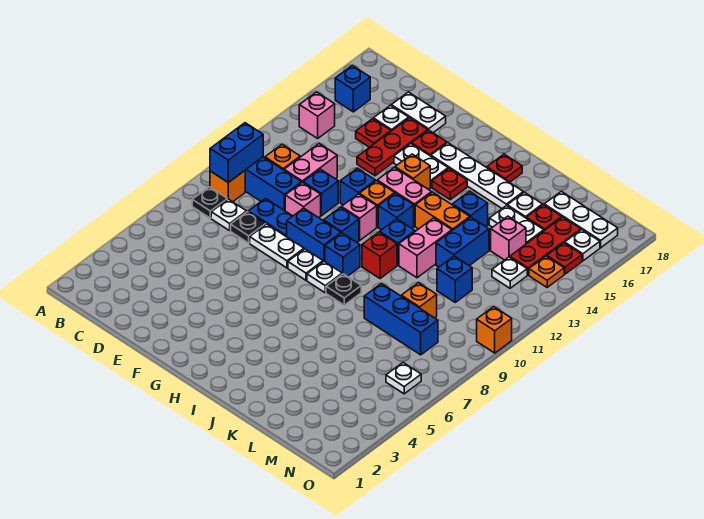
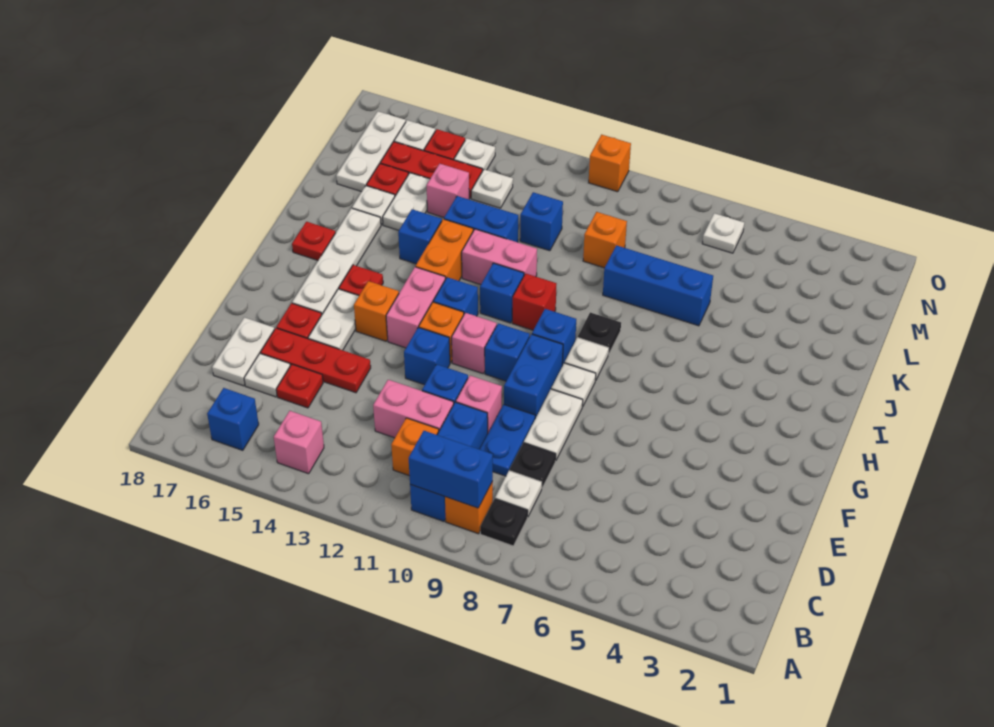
blue brick K8:M8 level 1 -> blue brick K6:K8 level 1
orange plate N14 level 1 -> white plate N14 level 1

